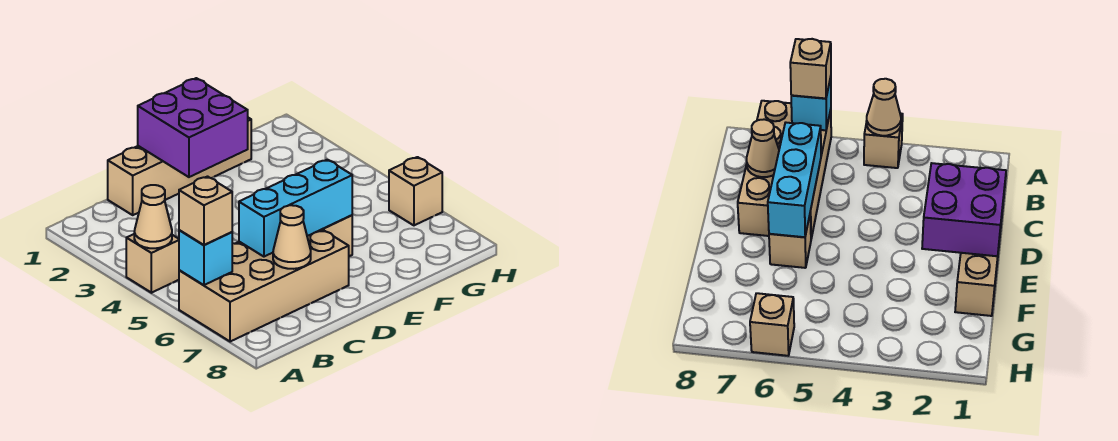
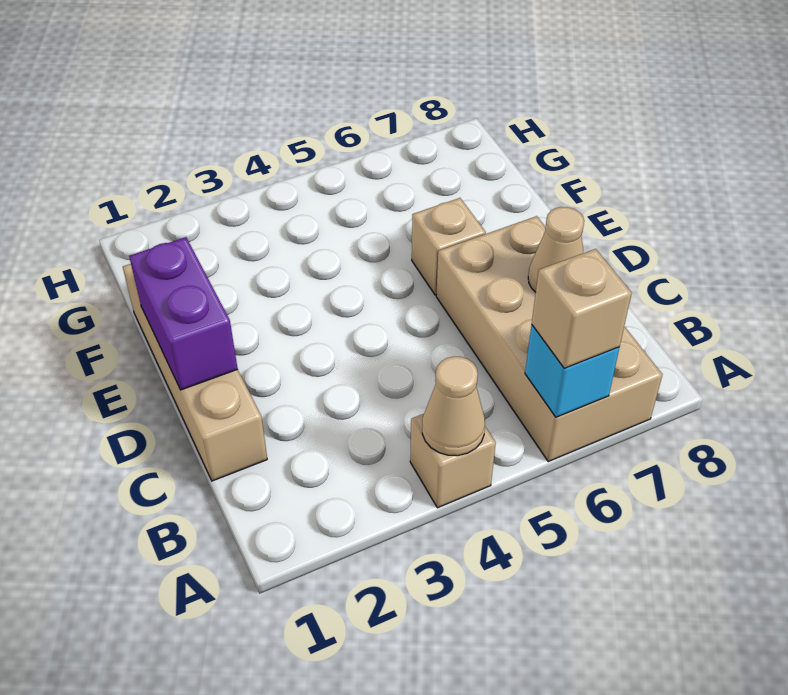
cyan brick C6:E6 level 2 -> none
purple brick D1:E2 level 2 -> purple brick D1:E1 level 2
tan brick H6 level 1 -> none

